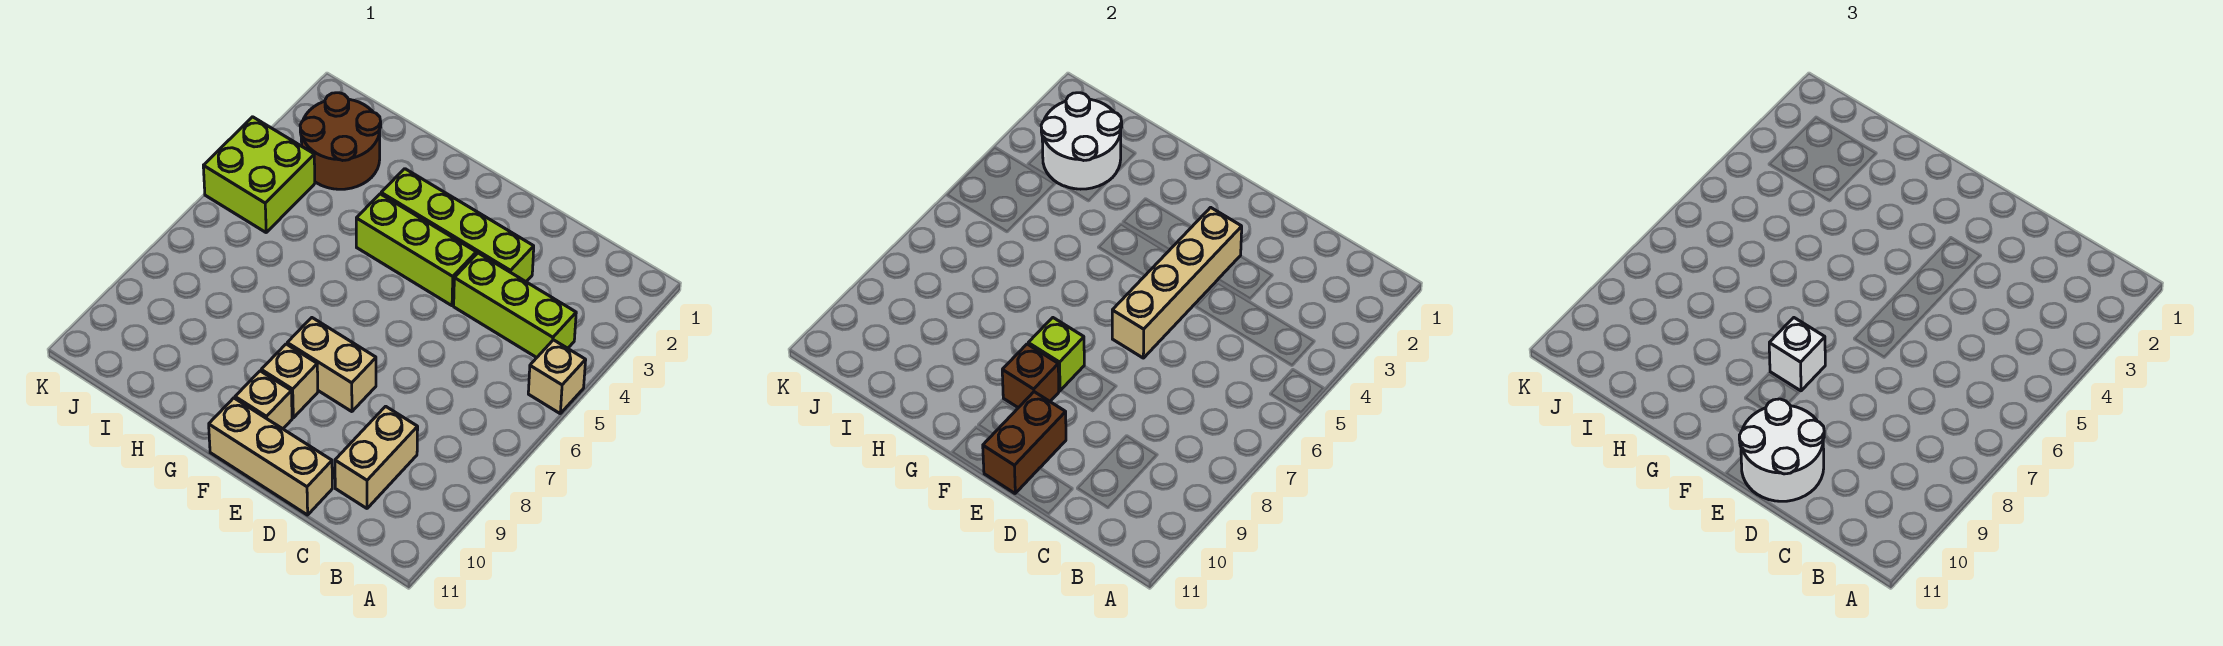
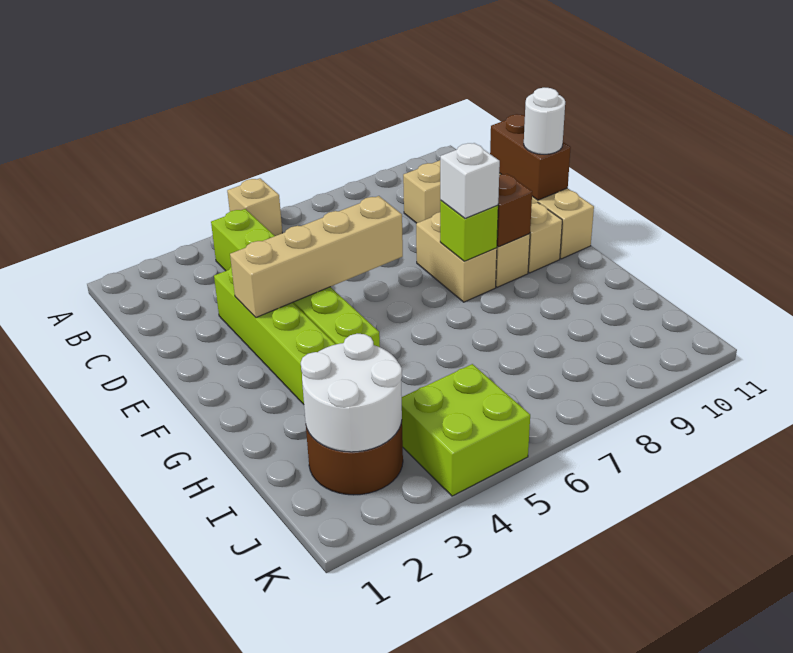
white round brick D10:E11 level 3 -> white round brick E11 level 3
brown brick E10:E11 level 2 -> brown brick D11:E11 level 2

